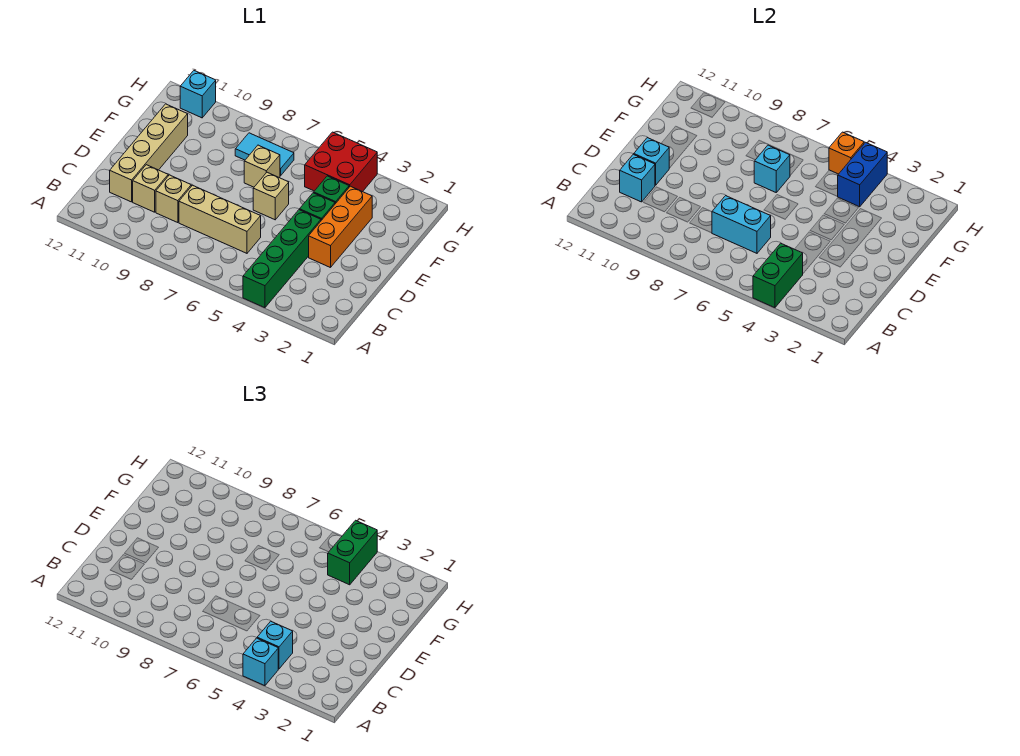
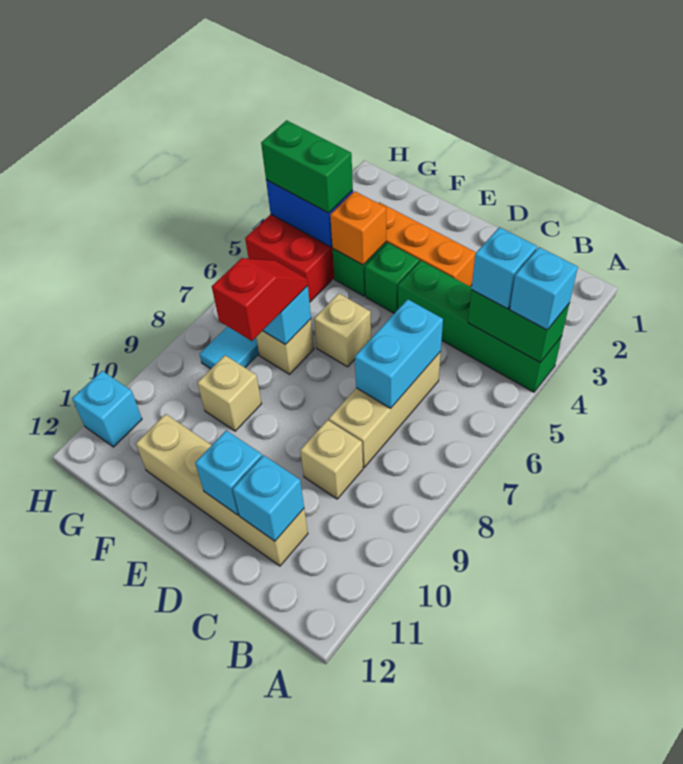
tan brick C10 level 1 -> tan brick F9 level 1
none -> red slope F7:F8 level 3 top 8
orange brick H5 level 2 -> orange brick F4 level 2

